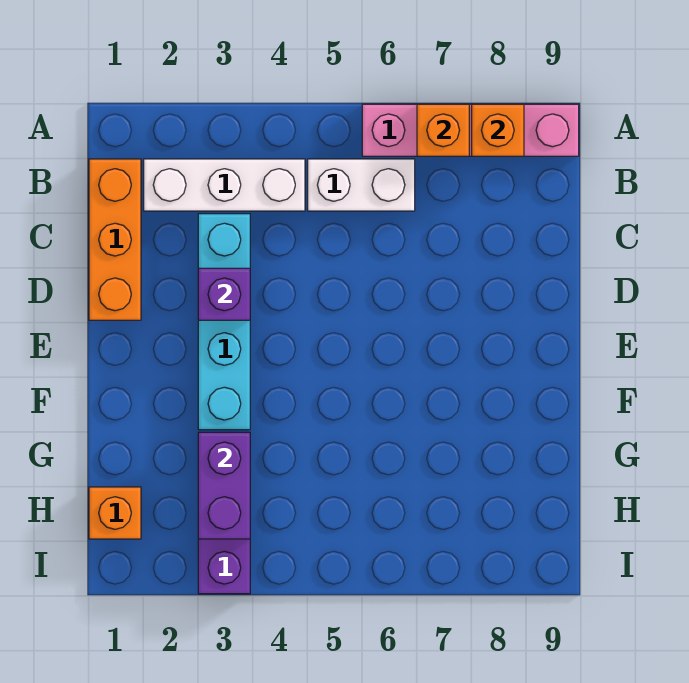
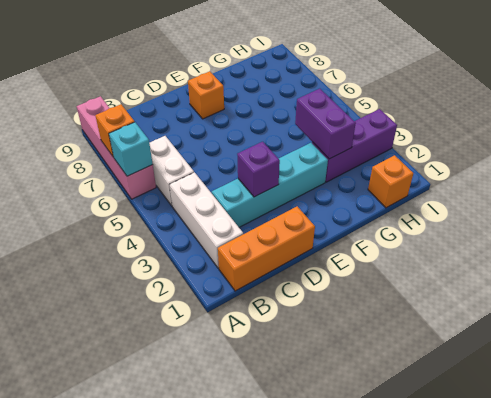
none -> cyan brick A6 level 2
orange brick A8 level 2 -> orange brick E8 level 1
purple brick G3:H3 level 2 -> purple brick G3:G4 level 2

